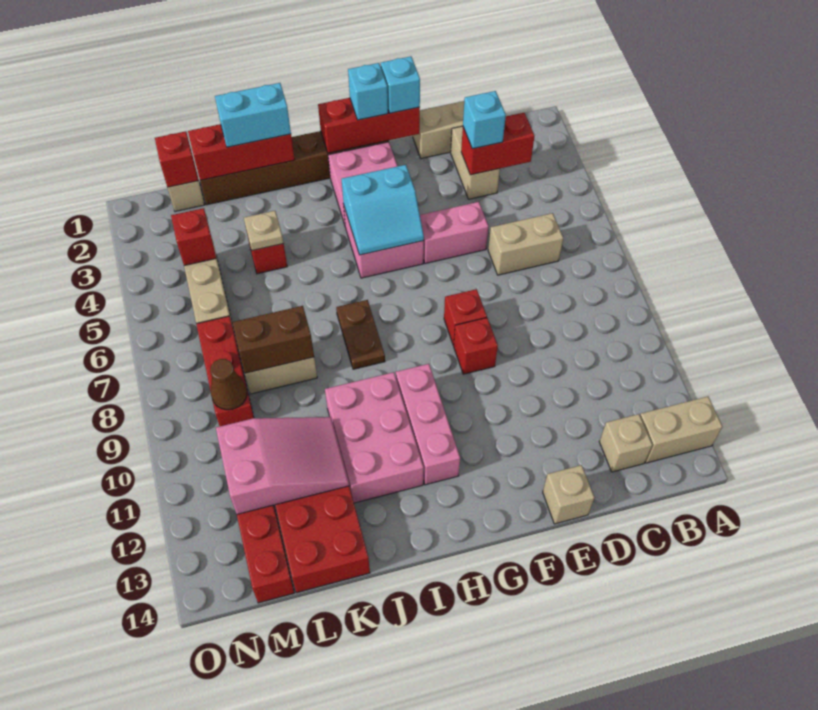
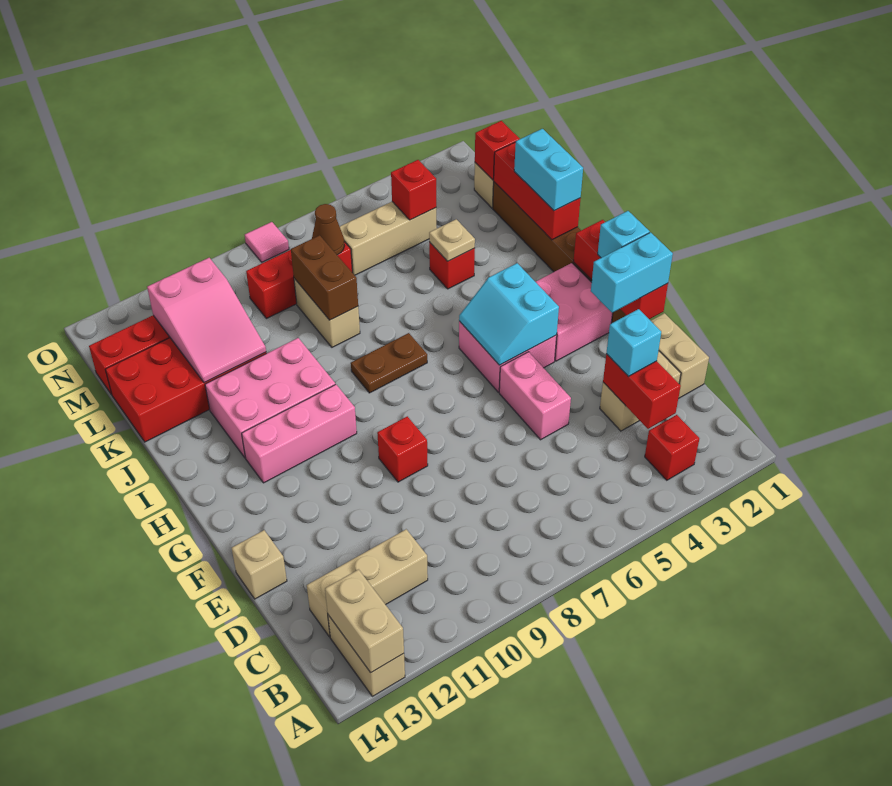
tan brick C6:D6 level 1 -> tan brick A13:B13 level 2
tan brick C13 level 1 -> tan brick C11:C13 level 1
cyan brick F1 level 3 -> cyan brick F1:F2 level 3
red brick F8 level 1 -> red brick B3 level 1
brown cone M9 level 2 -> brown cone M7 level 2
none -> pink tile O8 level 1

